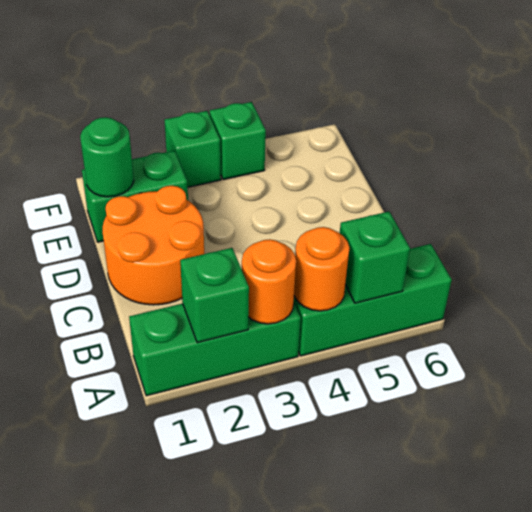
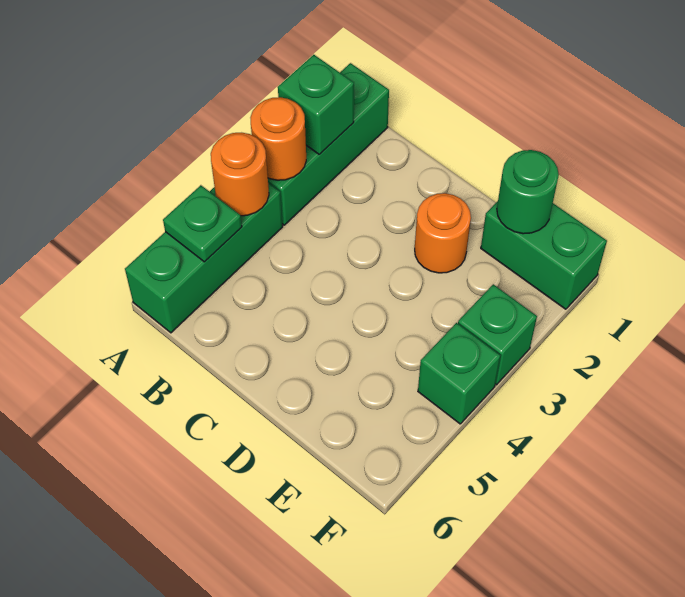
green brick A5 level 2 -> green plate A5 level 2
orange round brick C1:D2 level 1 -> orange round brick D2 level 1
green brick E1:E2 level 1 -> green brick E1:F1 level 1

